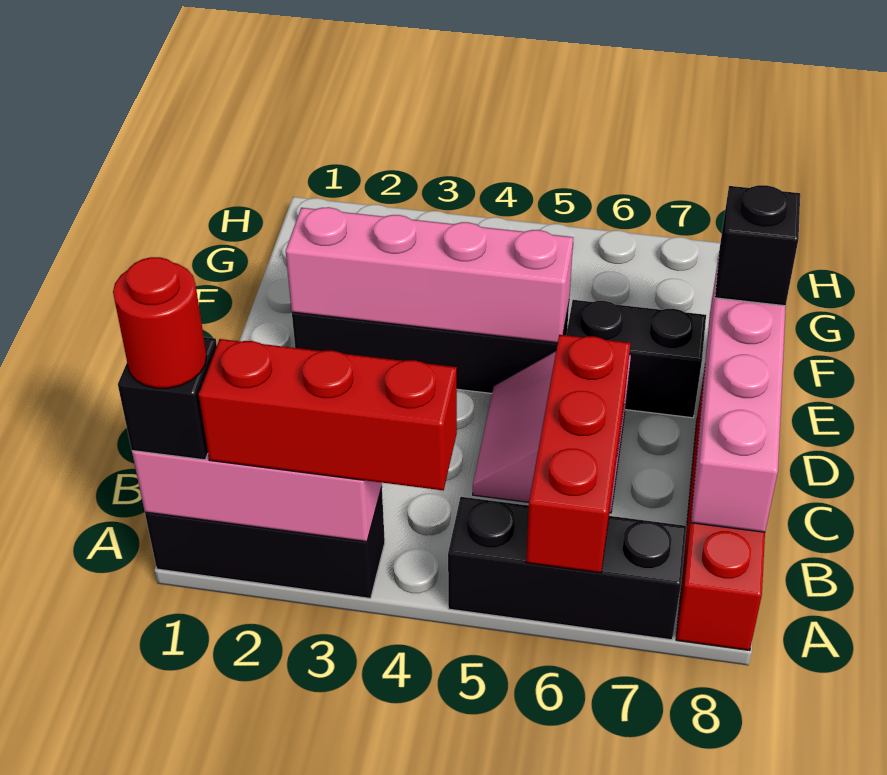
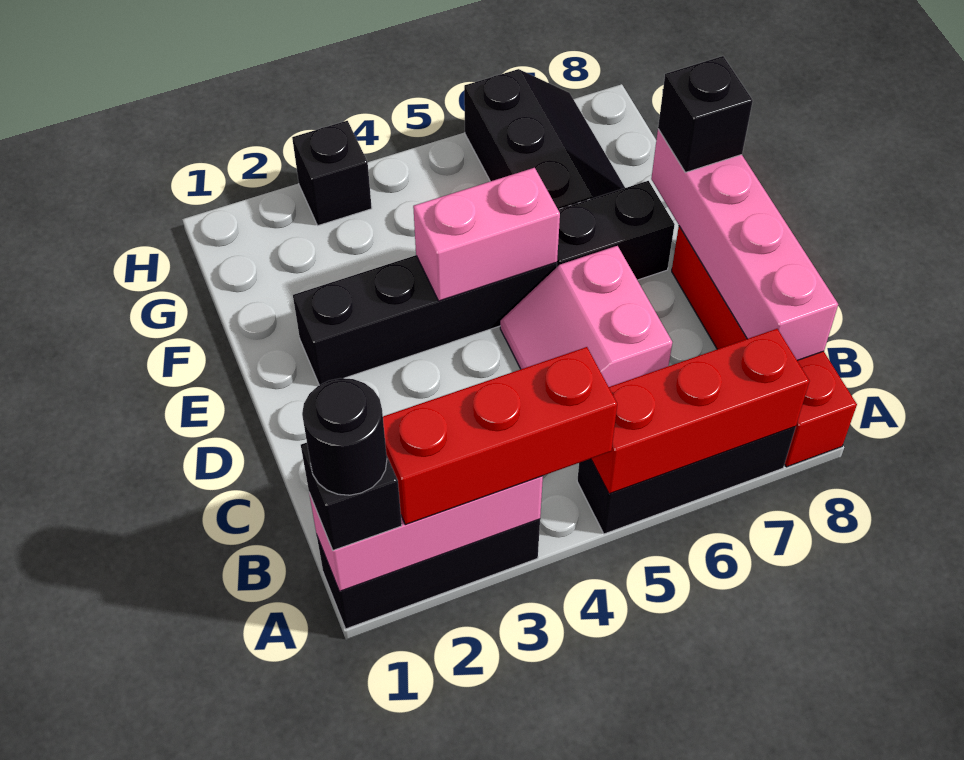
red round brick A1 level 4 -> black round brick A1 level 4
red brick A6:C6 level 2 -> red brick A5:A7 level 2
pink brick E2:E5 level 2 -> pink brick E4:E5 level 2
none -> black slope F6:H7 level 1 top 6
none -> black brick H3 level 1

